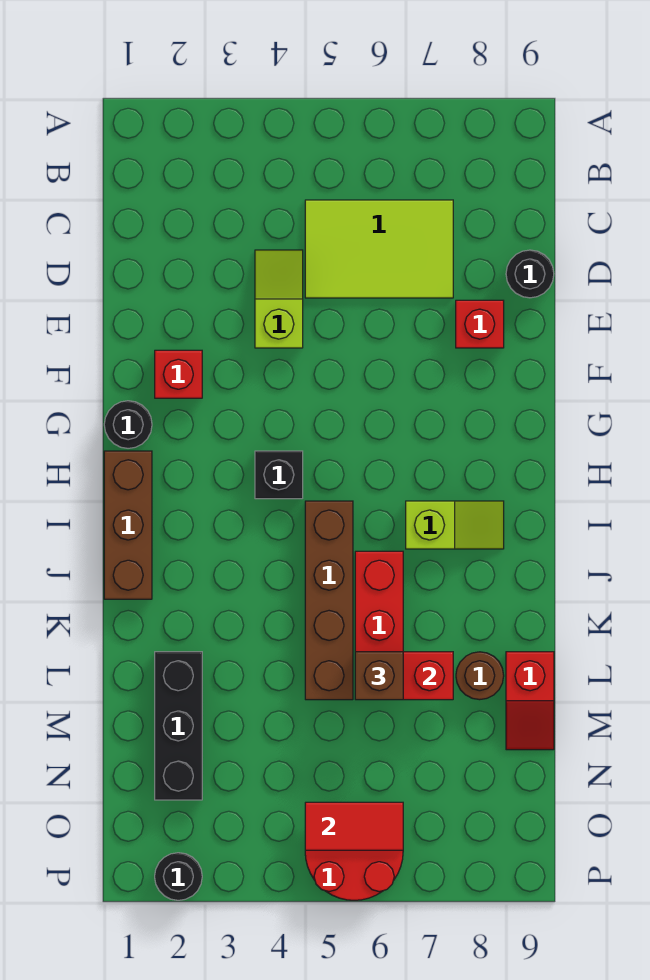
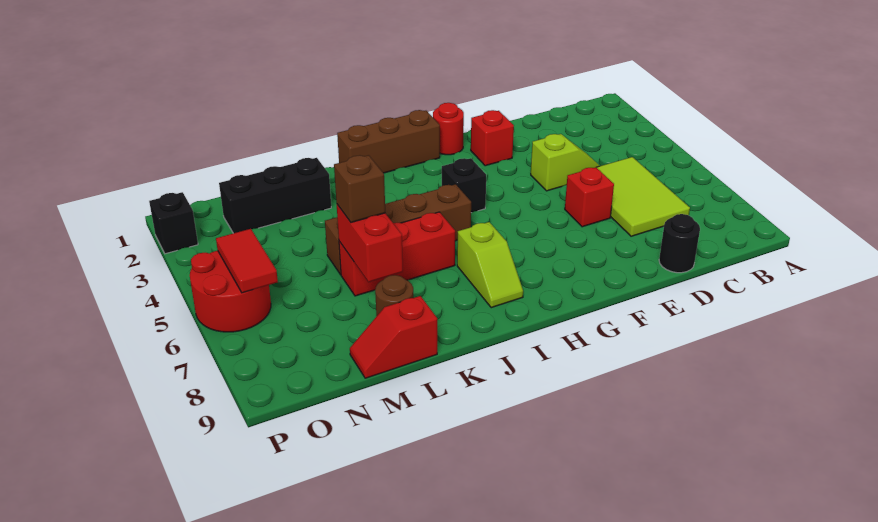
red brick E8 level 1 -> red brick E6 level 1
black round brick G1 level 1 -> red round brick G1 level 1
black round brick P2 level 1 -> black brick P2 level 1

